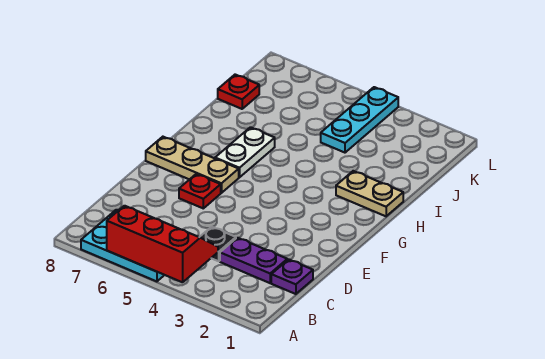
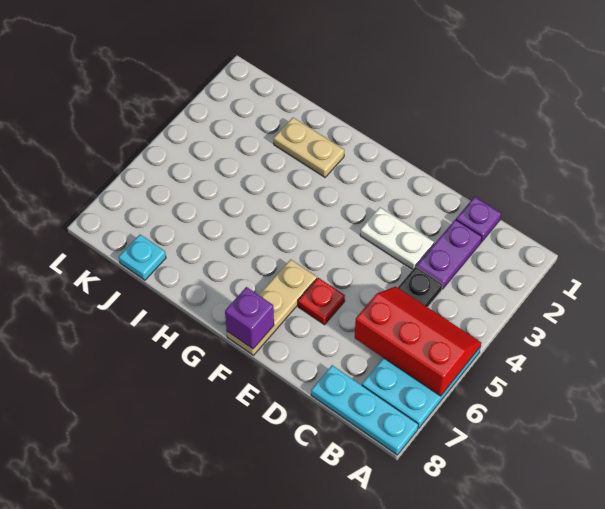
red slope A4:B6 level 2 top A -> red slope A5:C6 level 2 top 6
none -> purple brick F8 level 2
white plate G6:H6 level 1 -> white plate D3:E3 level 1
tan plate H1:H2 level 1 -> tan plate H2:I2 level 1
cyan plate J4:L4 level 1 -> cyan plate A8:C8 level 1
red plate J8 level 1 -> cyan plate J8 level 1

